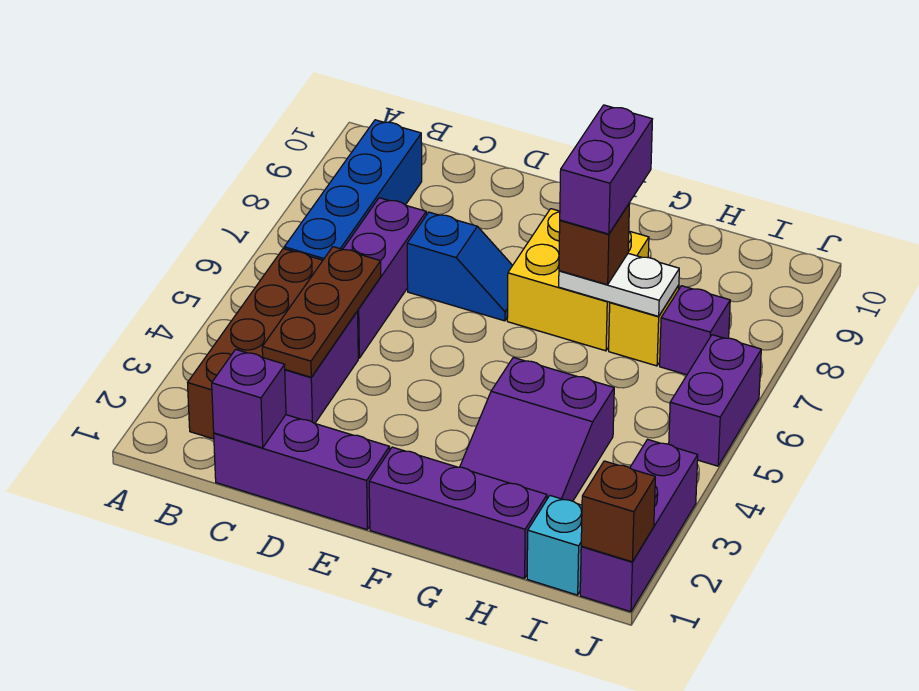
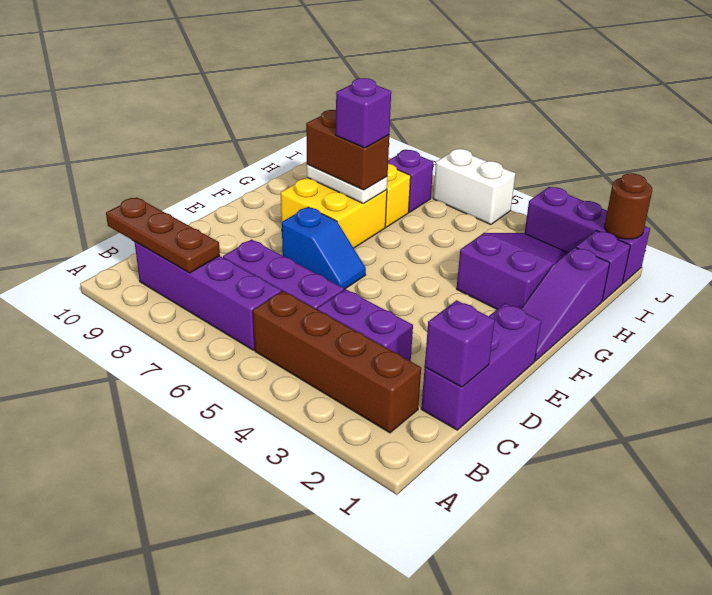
blue brick B6:B9 level 1 -> purple brick B6:B9 level 1
brown plate C3:C5 level 2 -> brown plate B8:B10 level 2
blue slope D7:E7 level 1 top D -> blue slope E6:E7 level 1 top 7
purple brick F1:H1 level 1 -> purple slope F1:H1 level 1 top H
purple slope G2:H4 level 1 top 4 -> purple slope G2:I3 level 1 top G
white plate G7:H7 level 2 -> white plate G7:G8 level 2
brown brick G7 level 3 -> brown brick G7:G8 level 3
purple brick G7:G8 level 4 -> purple brick G7 level 4
cyan brick I1 level 1 -> purple brick I1 level 1
brown brick J1 level 2 -> brown round brick J1 level 2
purple brick J5:J6 level 1 -> white brick J5:J6 level 1

